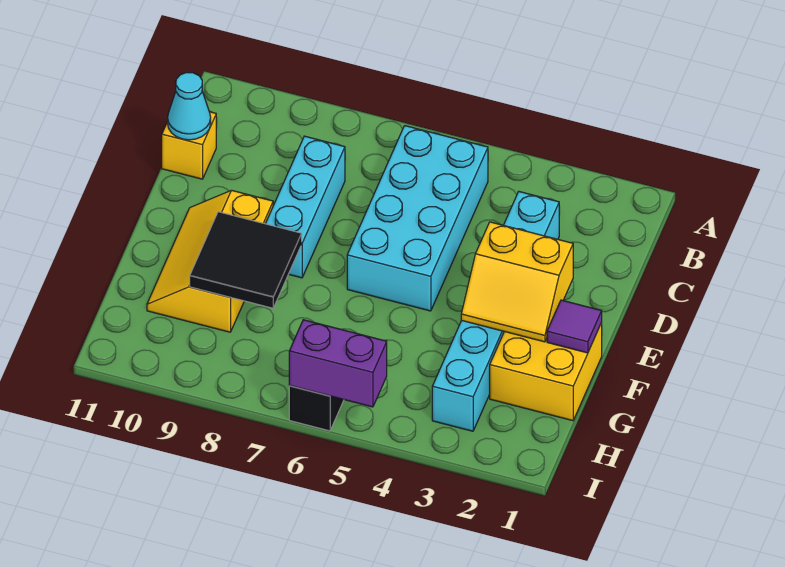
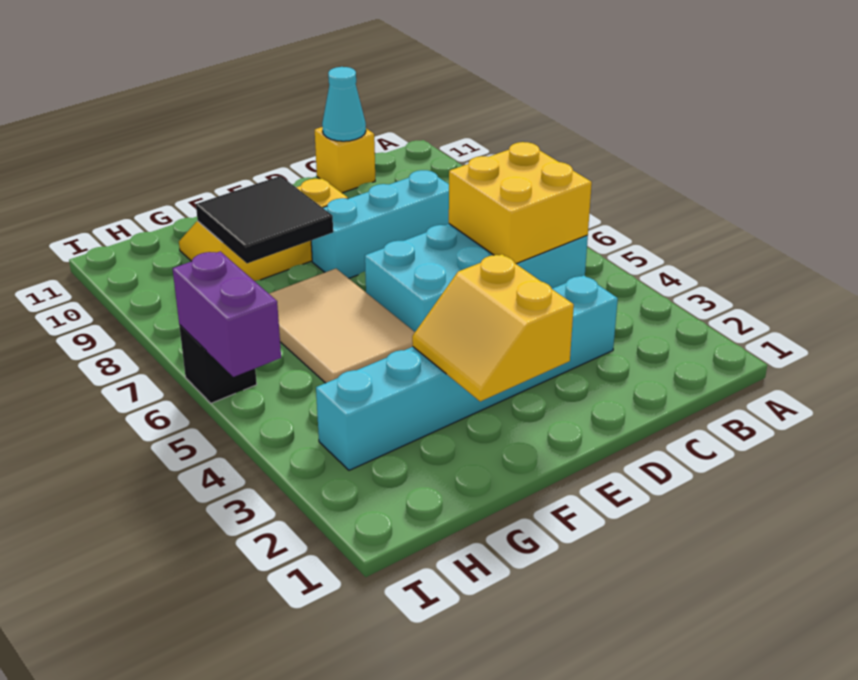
yellow brick F1:G2 level 1 -> yellow brick B5:C6 level 2
purple tile F1 level 2 -> none
none -> tan tile F5:G7 level 1

